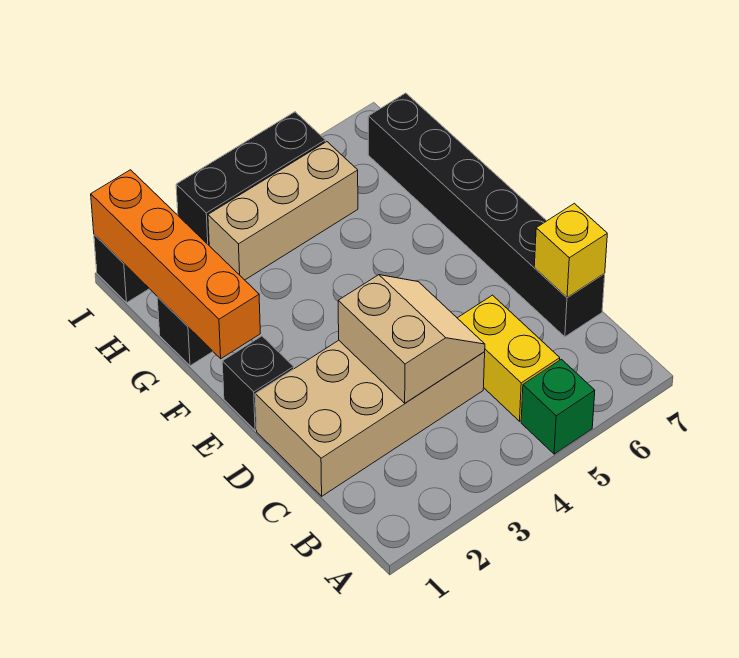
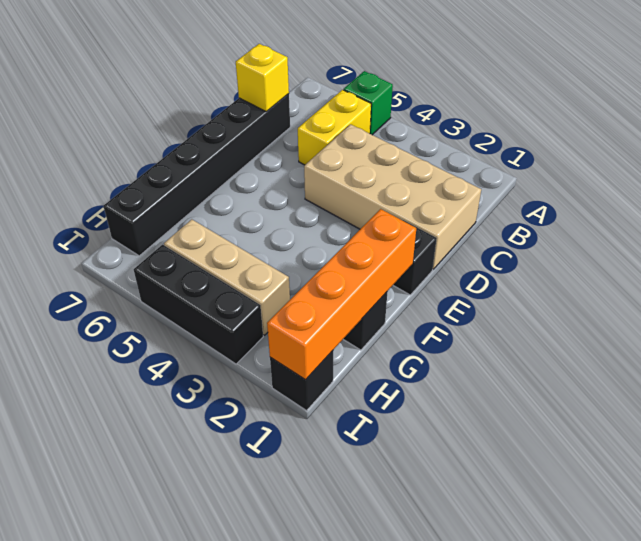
tan slope C3:D4 level 2 top 3 -> none

